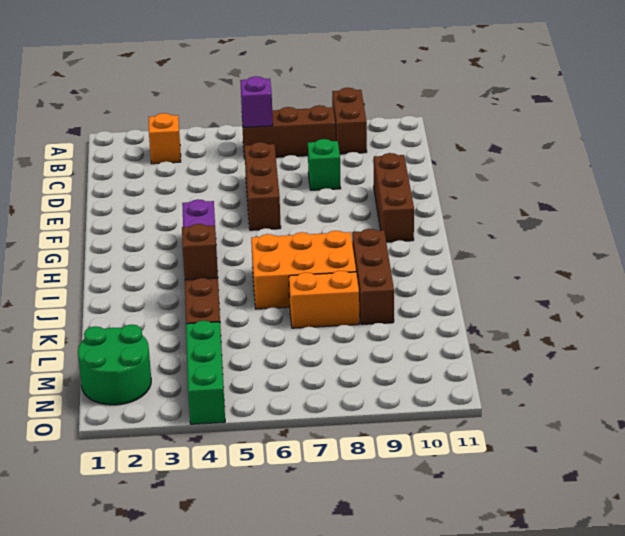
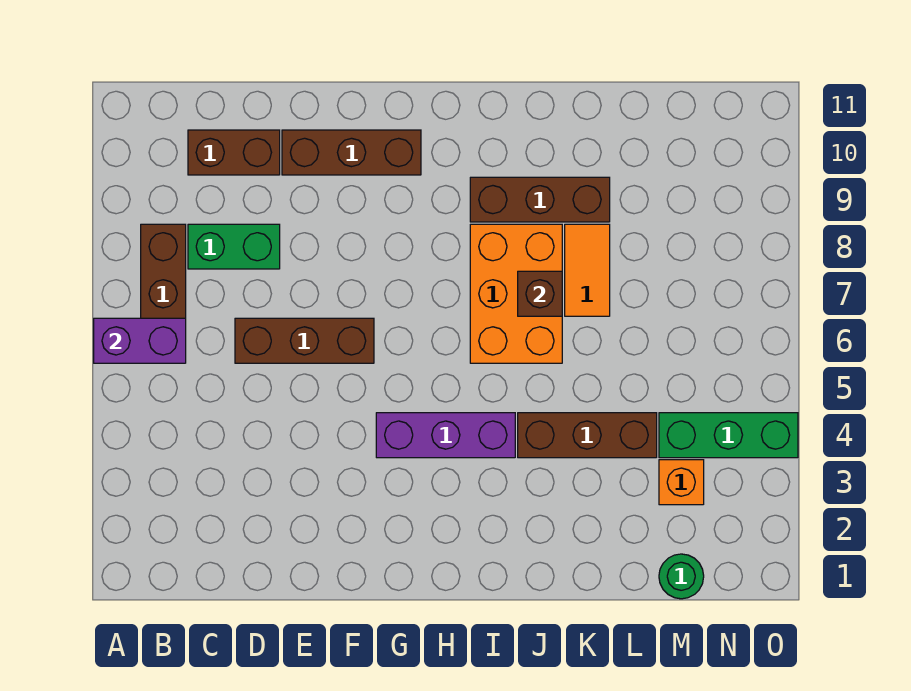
brown brick A9:B9 level 1 -> brown brick C10:D10 level 1
orange brick B3 level 1 -> orange brick M3 level 1
purple brick B6 level 2 -> purple brick A6:B6 level 2
green brick D8 level 1 -> green brick C8:D8 level 1
brown brick J4 level 2 -> brown brick J7 level 2
orange brick K7:K8 level 1 -> orange tile K7:K8 level 1
green round brick M1:N2 level 1 -> green round brick M1 level 1

